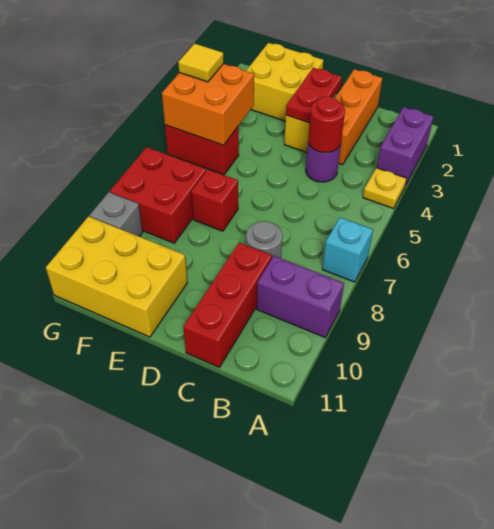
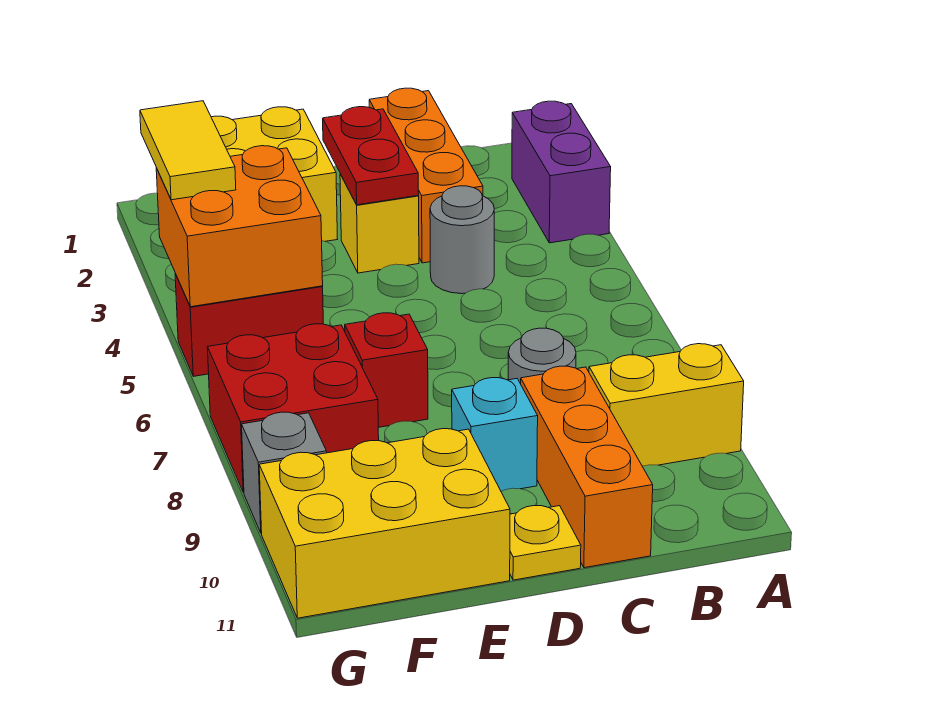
yellow plate A4 level 1 -> yellow plate D11 level 1
cyan brick A7 level 1 -> cyan brick D9 level 1
purple brick A9:B9 level 1 -> yellow brick A9:B9 level 1
purple round brick C4 level 1 -> grey round brick C4 level 1
red round brick C4 level 2 -> none
red brick C9:C11 level 1 -> orange brick C9:C11 level 1
yellow tile G4 level 3 -> yellow tile G3:G4 level 3

